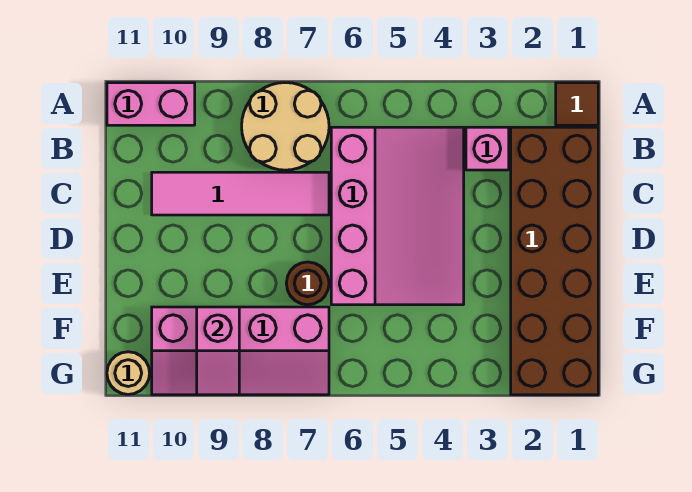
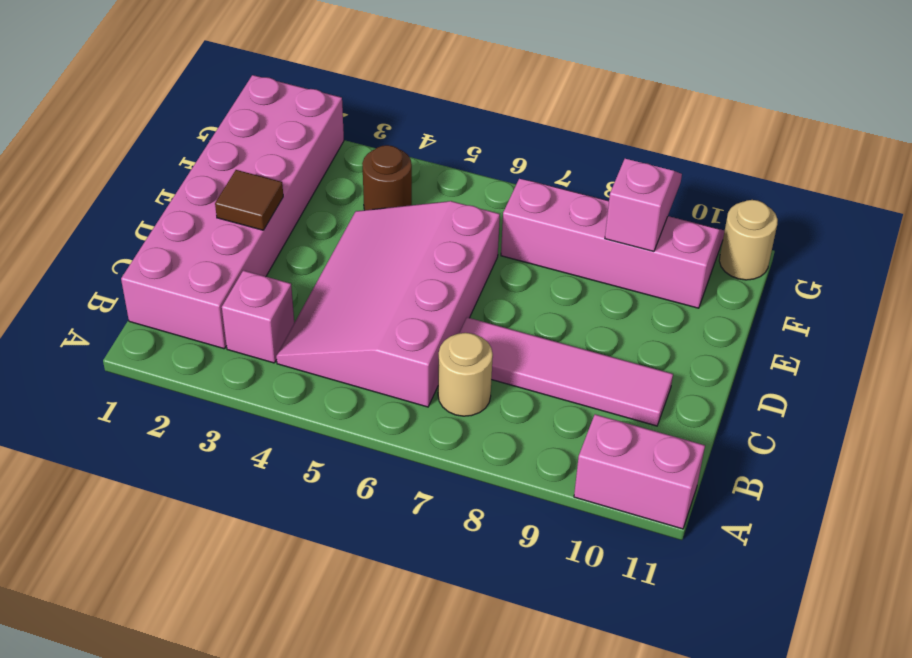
brown tile A1 level 1 -> brown tile D2 level 2
tan round brick A7:B8 level 1 -> tan round brick B7 level 1
brown brick B1:G2 level 1 -> pink brick B1:G2 level 1
brown round brick E7 level 1 -> brown round brick F4 level 1

